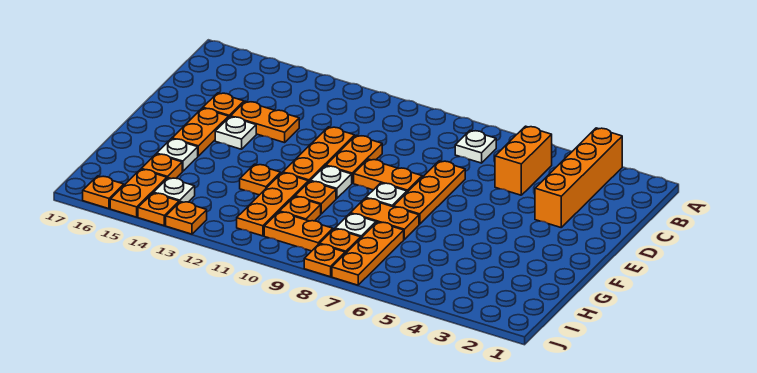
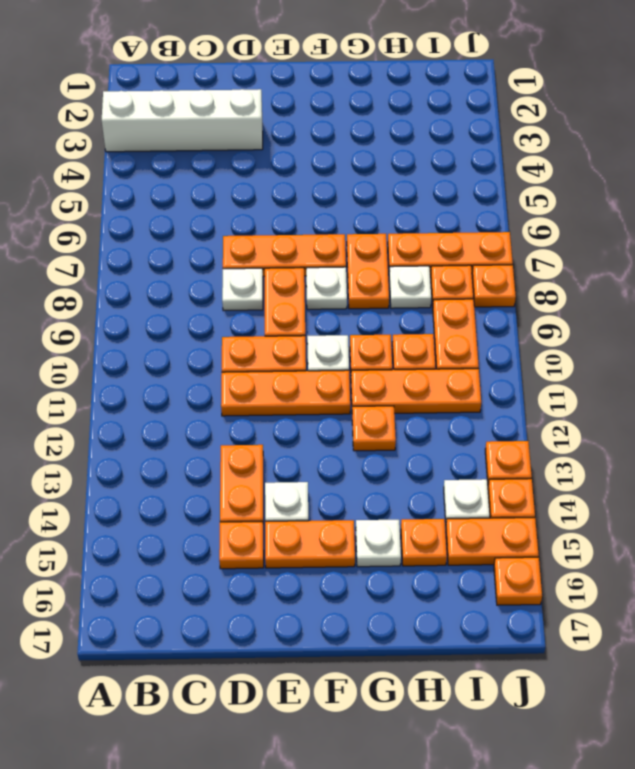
orange brick A3:D3 level 1 -> white brick A3:D3 level 1
orange brick B5:C5 level 1 -> none
white plate B7 level 1 -> white plate D8 level 1

